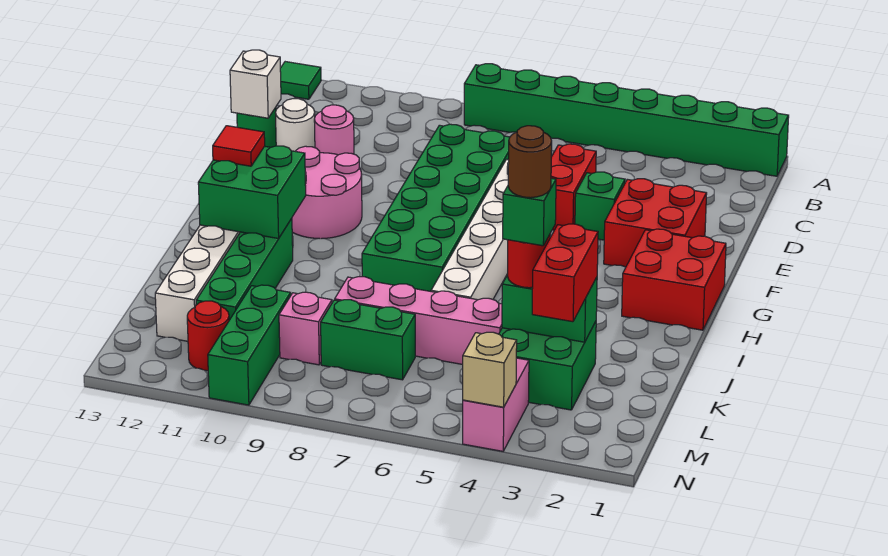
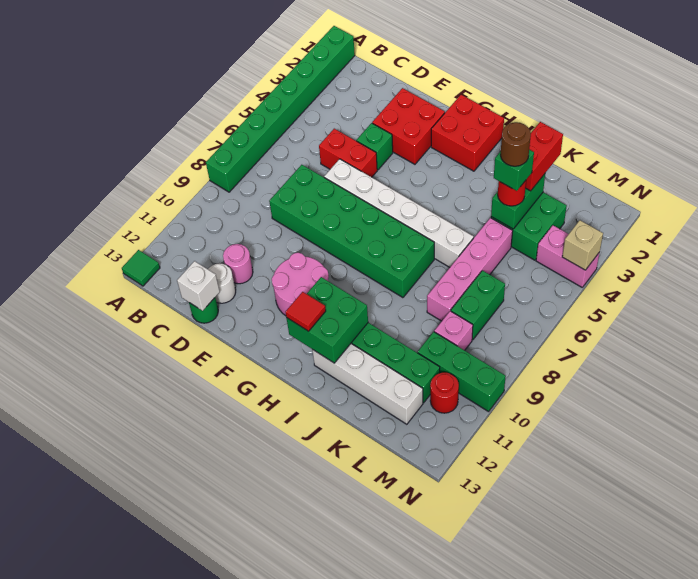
red brick K3:L3 level 3 -> red brick K2:K3 level 3

